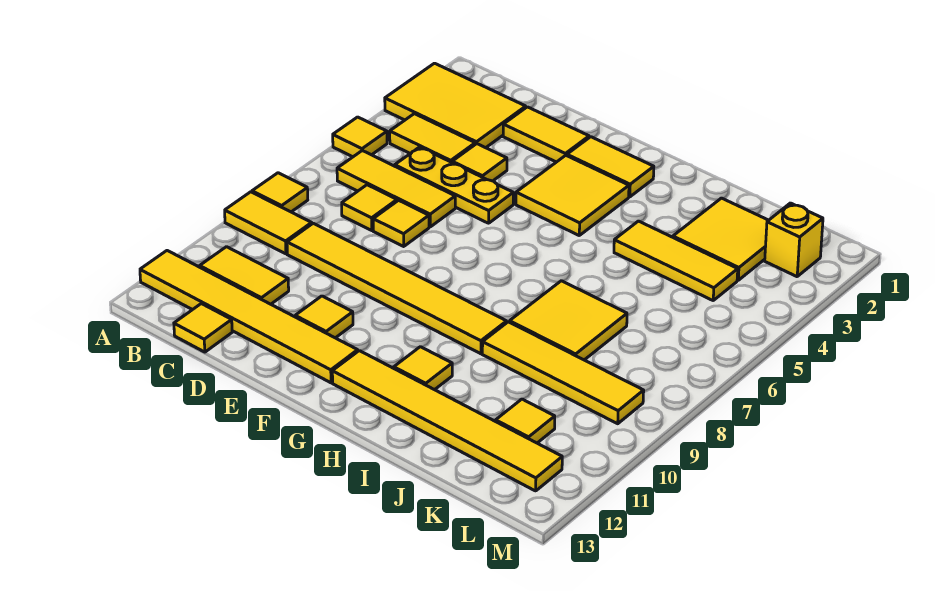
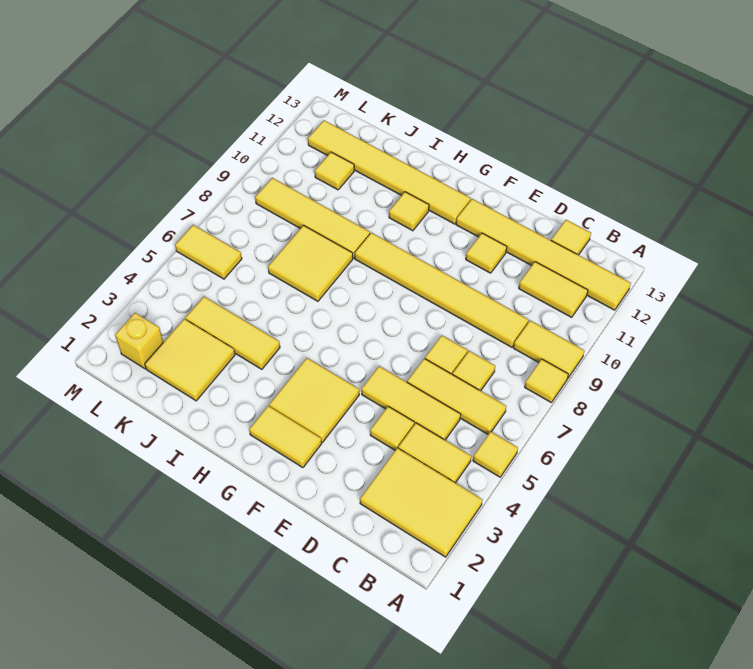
yellow plate C5:E5 level 1 -> yellow tile C5:E5 level 1
yellow tile D2:E2 level 1 -> yellow tile L6:M6 level 1

